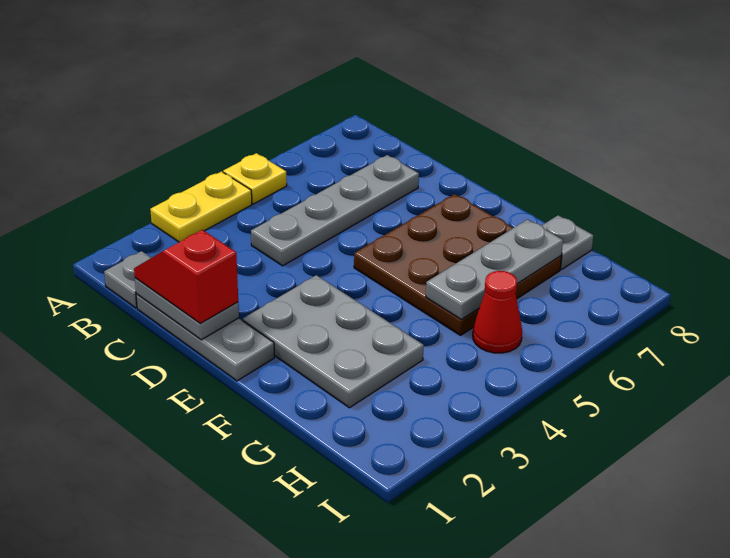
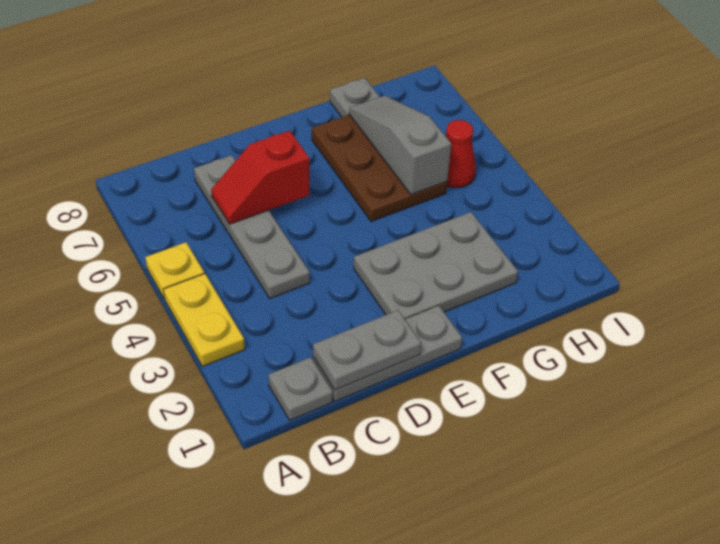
red slope C1:D1 level 3 top D -> red slope C6:D6 level 2 top D
brown plate E5:G7 level 1 -> brown plate F5:G7 level 1
grey plate G5:G7 level 2 -> grey slope G5:G7 level 2 top 5

